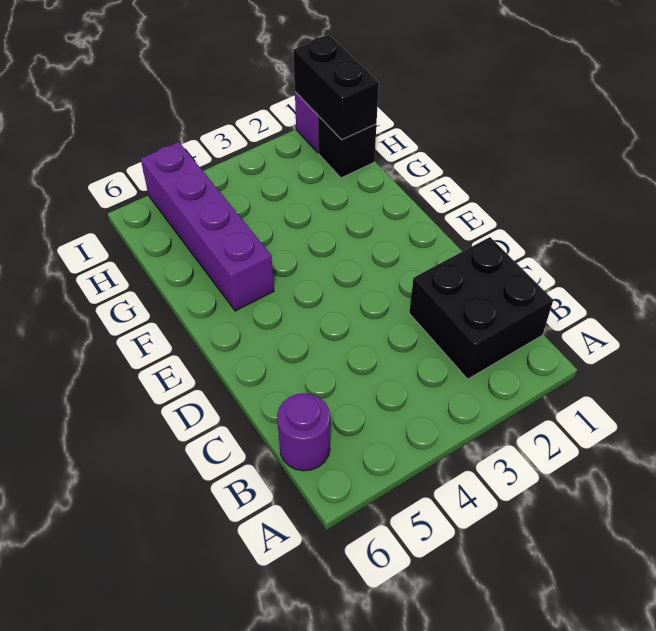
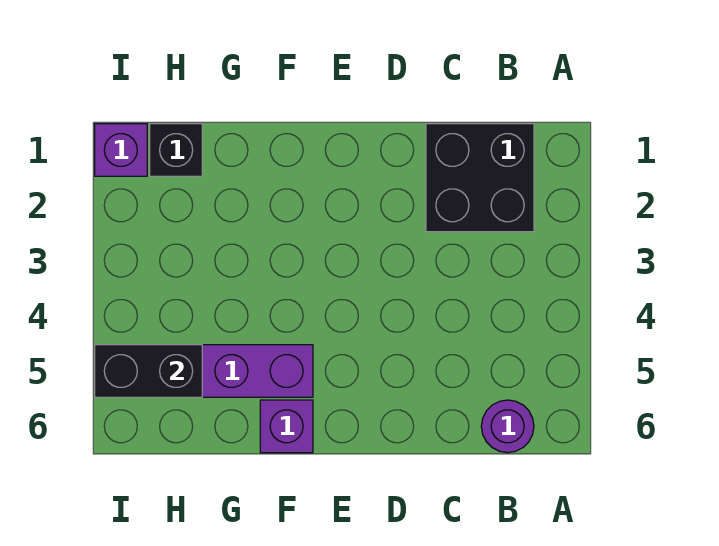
none -> purple brick F6 level 1
black brick H1:I1 level 2 -> black brick H5:I5 level 2

